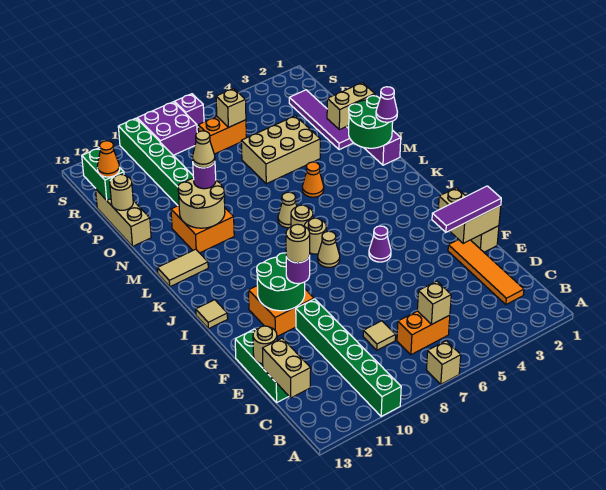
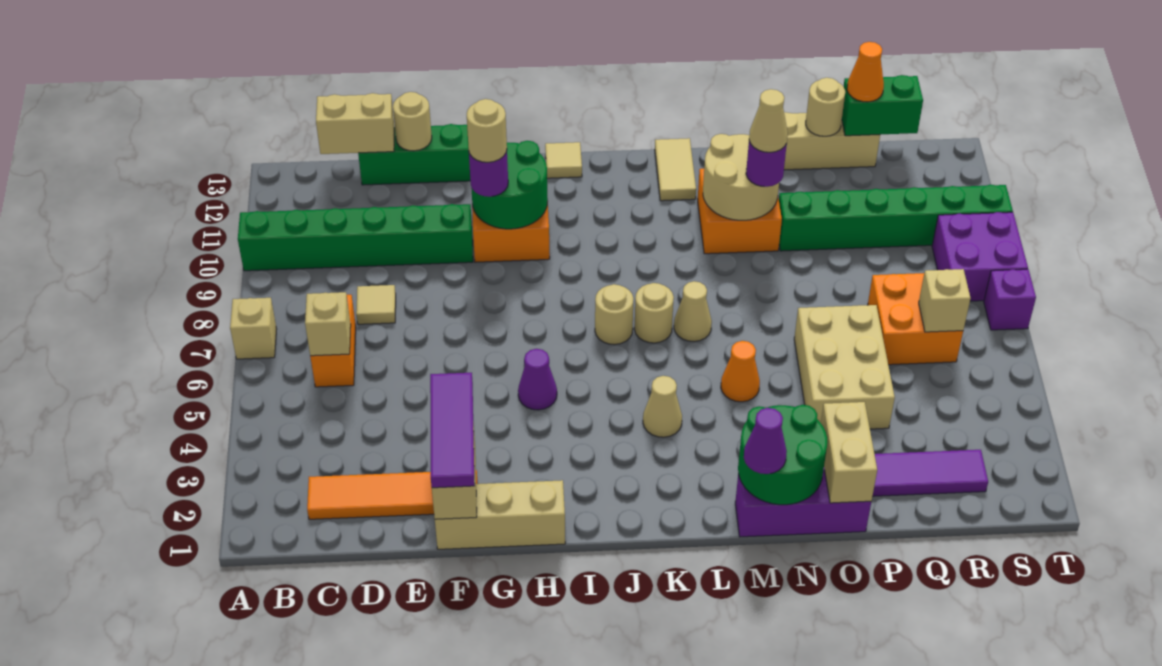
tan cone I7 level 1 -> tan cone K4 level 1
orange brick R6:R7 level 1 -> orange brick Q6:R7 level 1

